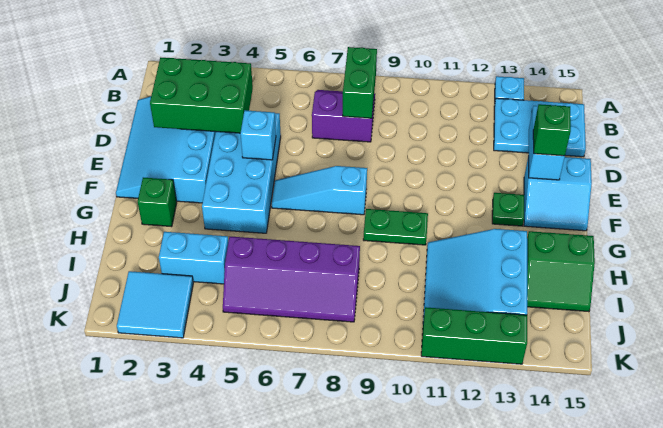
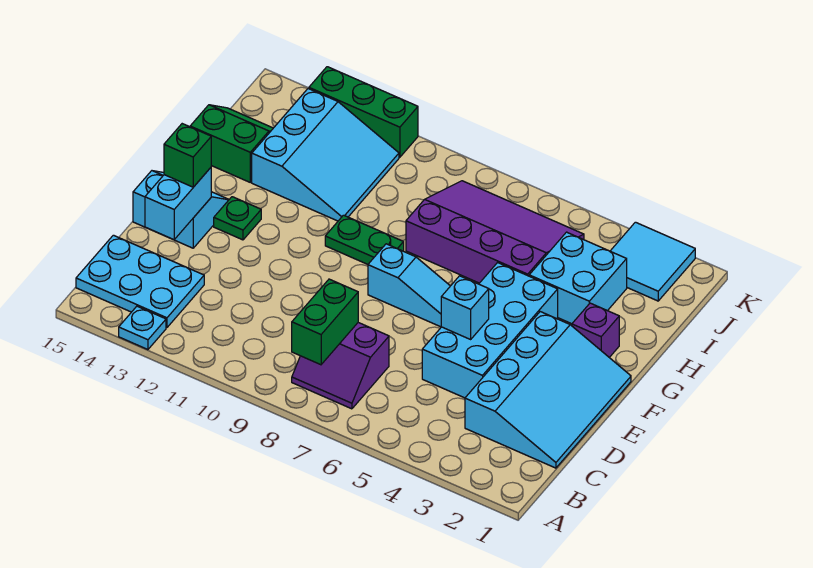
green brick C2:D4 level 2 -> none
green brick G2 level 1 -> purple brick G2 level 1
cyan brick I3:I4 level 1 -> cyan brick H3:I4 level 1
purple slope I5:J8 level 1 top I -> purple slope H5:J8 level 1 top H

